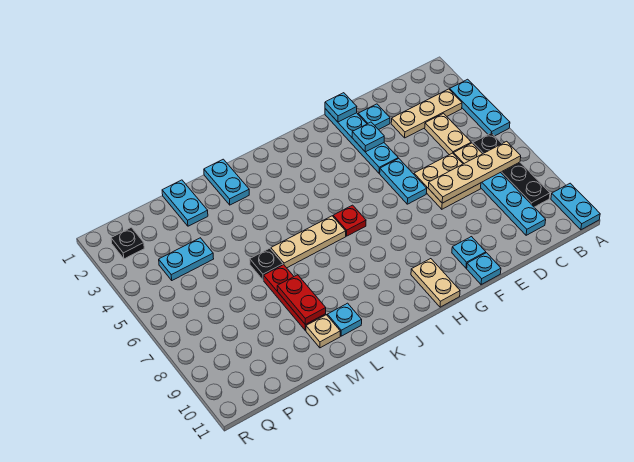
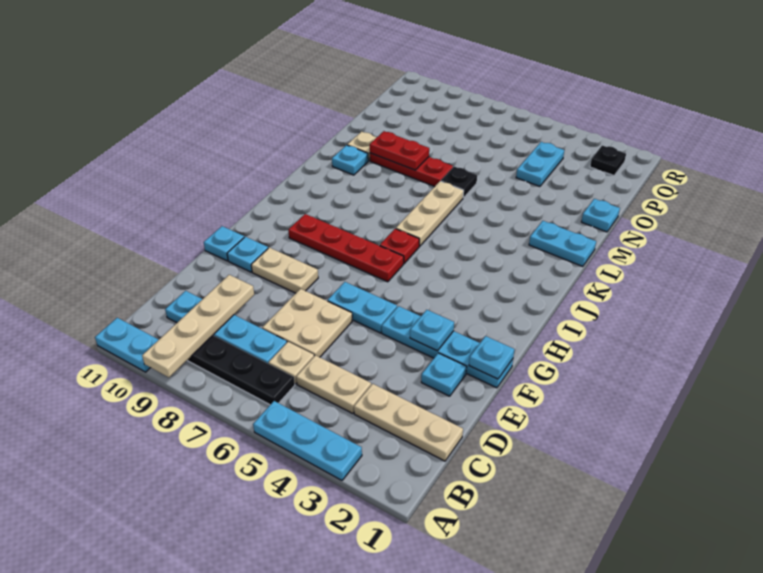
tan plate B3:D3 level 1 -> tan plate C1:C3 level 1
tan plate B7:E7 level 2 -> tan plate A9:D9 level 2
none -> red plate H6:H9 level 1
tan plate H10:H11 level 1 -> tan plate F8:F9 level 1
cyan plate N1:N2 level 1 -> cyan plate N1 level 1

